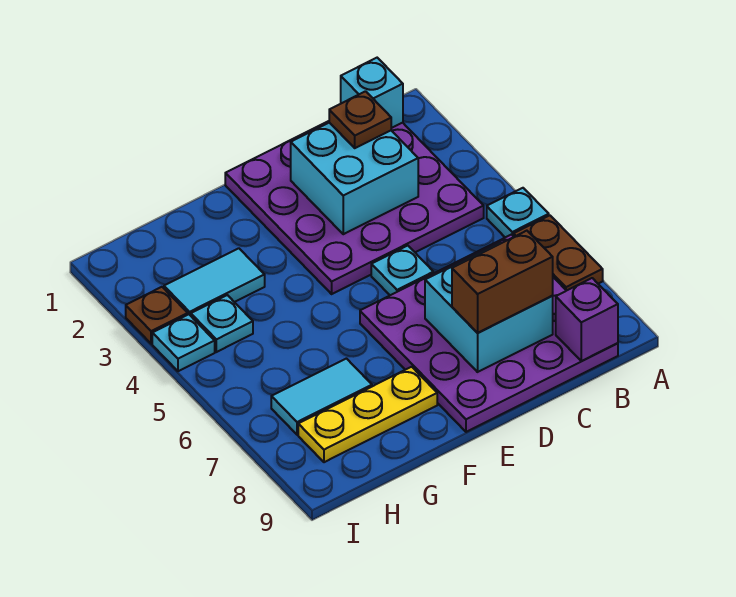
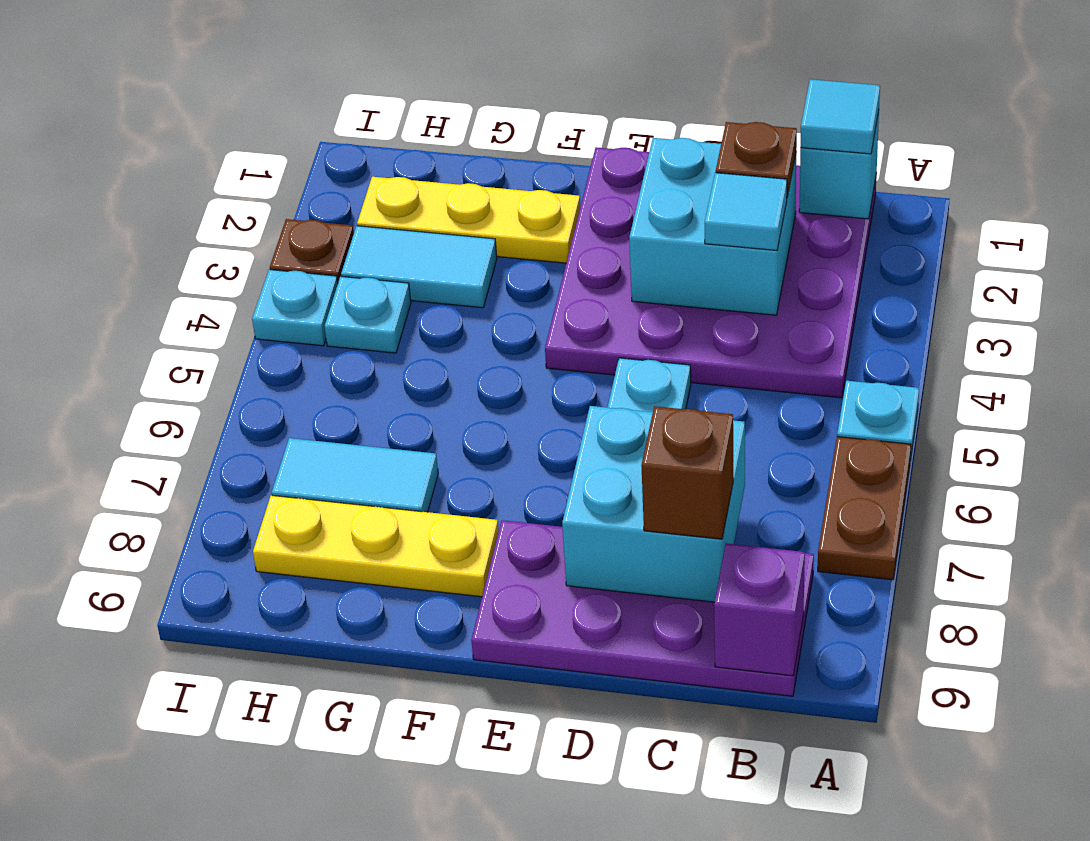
none -> cyan tile B1 level 3
purple plate B6:E9 level 1 -> purple plate B8:E9 level 1
none -> cyan tile C3 level 3
brown brick C8:D8 level 3 -> brown brick C8 level 3
none -> yellow plate F2:H2 level 1

